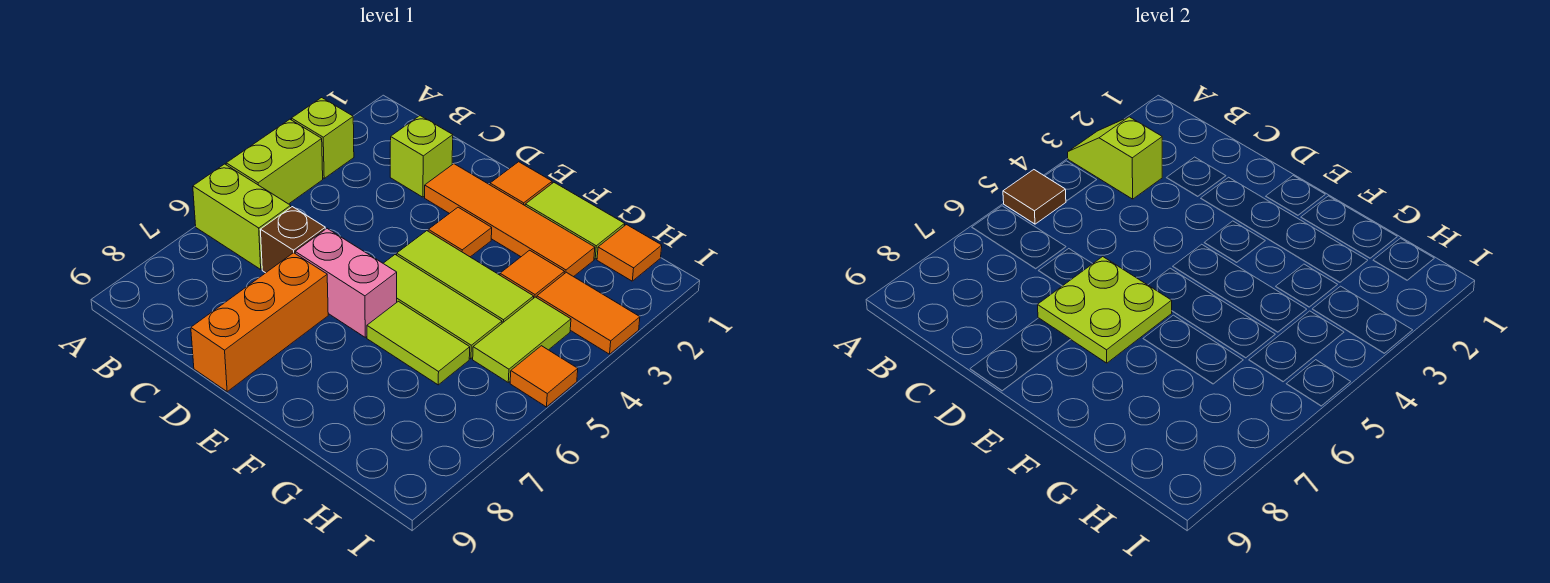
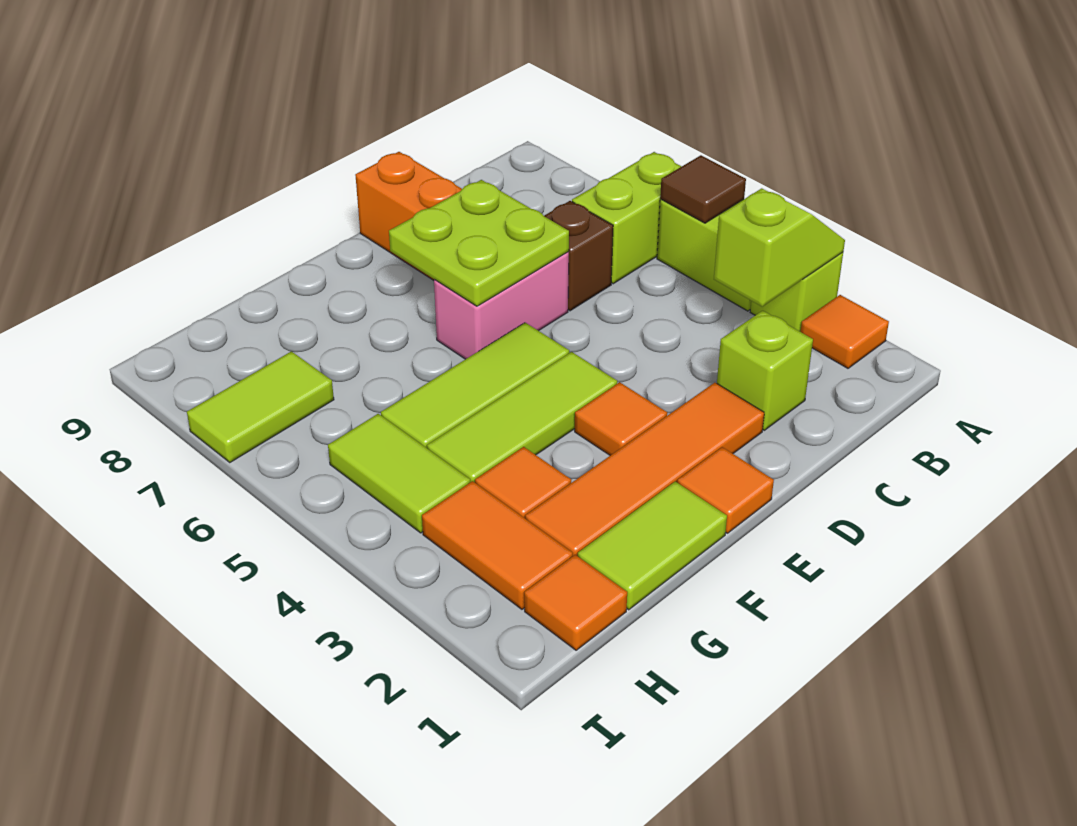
lime tile F6:G6 level 1 -> lime tile H7:I7 level 1
orange tile H3:I3 level 1 -> orange tile H2:H3 level 1
orange tile I5 level 1 -> orange tile A2 level 1

